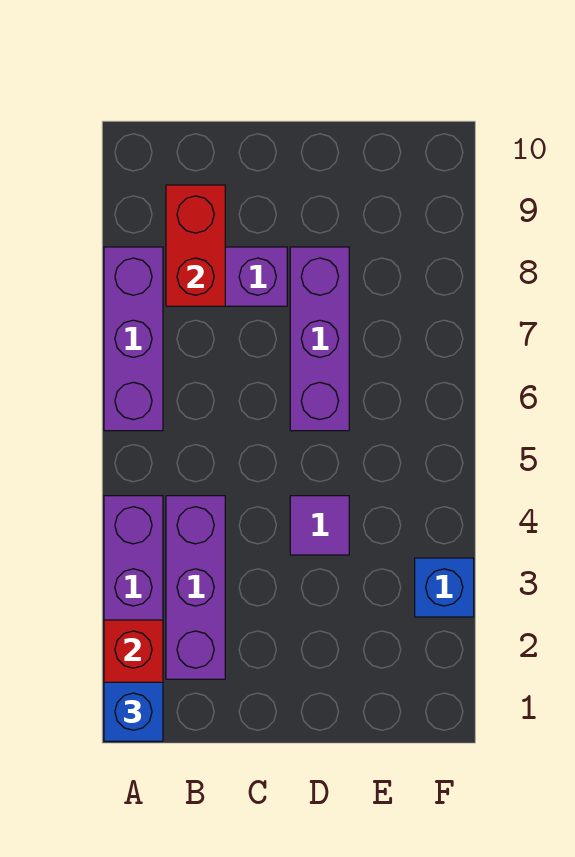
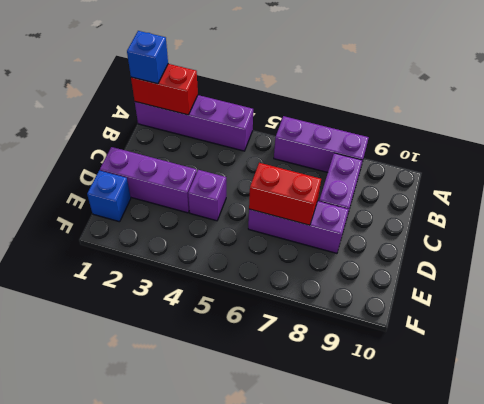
purple brick B2:B4 level 1 -> purple brick D1:D3 level 1
red brick B8:B9 level 2 -> red brick D6:D7 level 2
purple tile D4 level 1 -> purple brick D4 level 1
blue brick F3 level 1 -> blue brick E1 level 1

